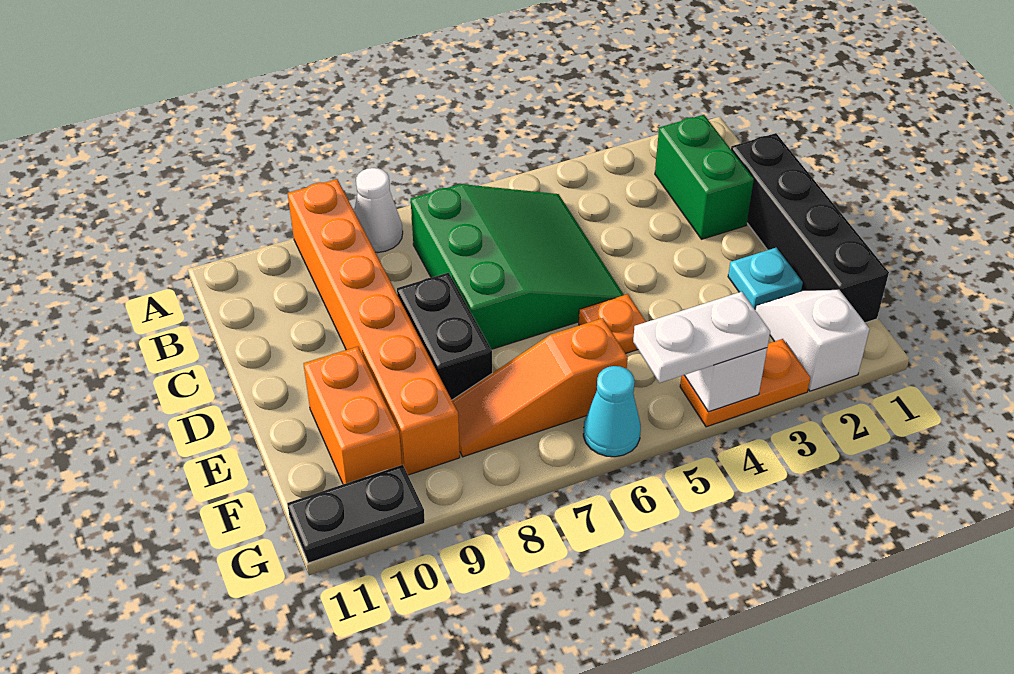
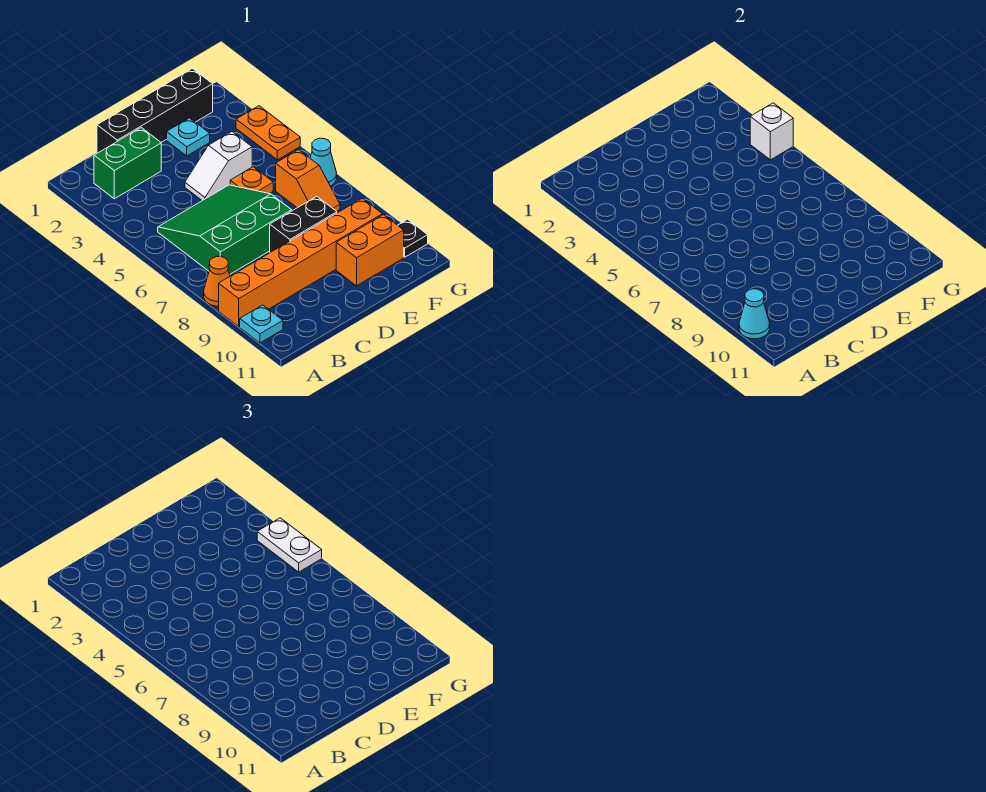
white cone A8 level 1 -> orange cone A8 level 1
none -> cyan plate A10 level 1
none -> cyan cone A10 level 2
white slope F2:G2 level 1 top G -> white slope D4:E4 level 1 top E
orange slope F6:F8 level 1 top 6 -> orange slope F6:F7 level 1 top 6
black plate G10:G11 level 1 -> black plate G10 level 1

